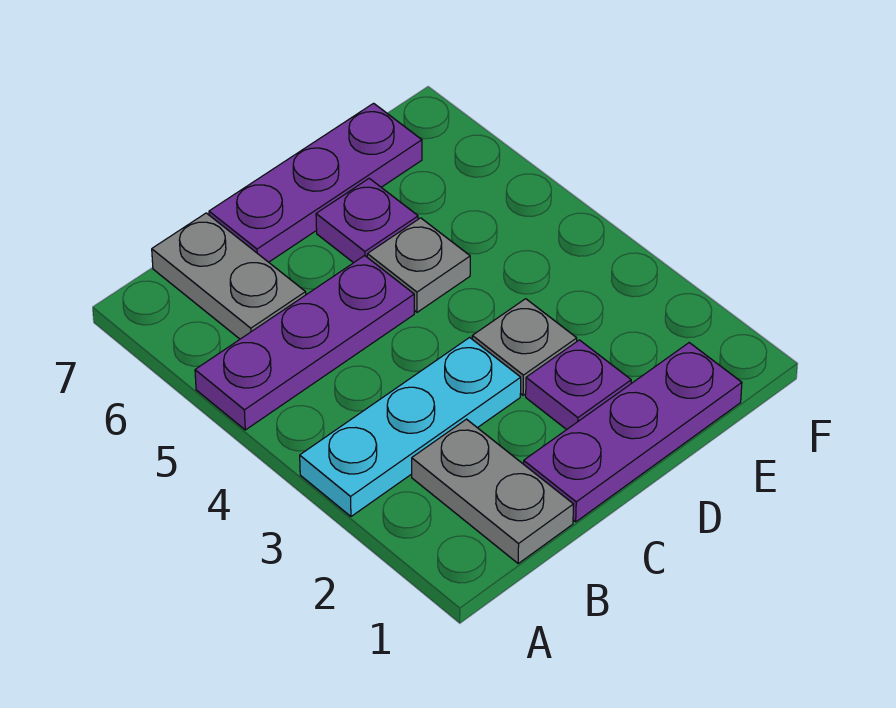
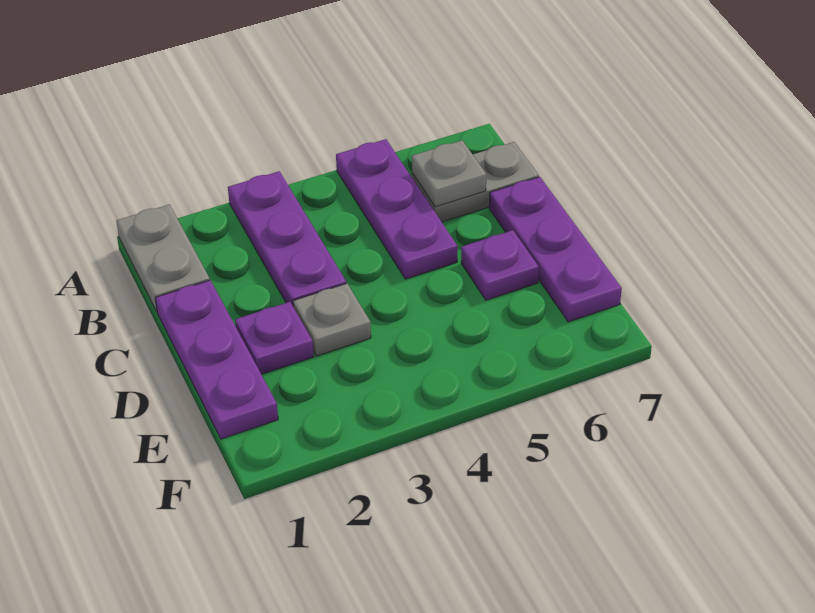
cyan plate A3:C3 level 1 -> purple plate A3:C3 level 1
grey plate B1:B2 level 1 -> grey plate A1:B1 level 1
grey plate D5 level 1 -> grey plate B6 level 2

